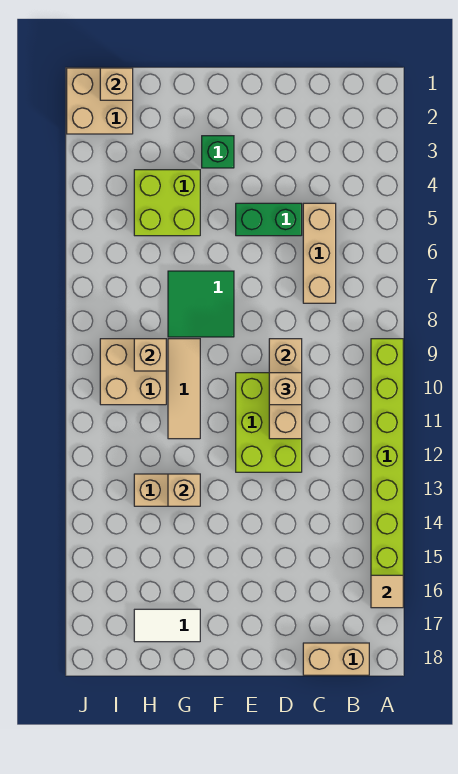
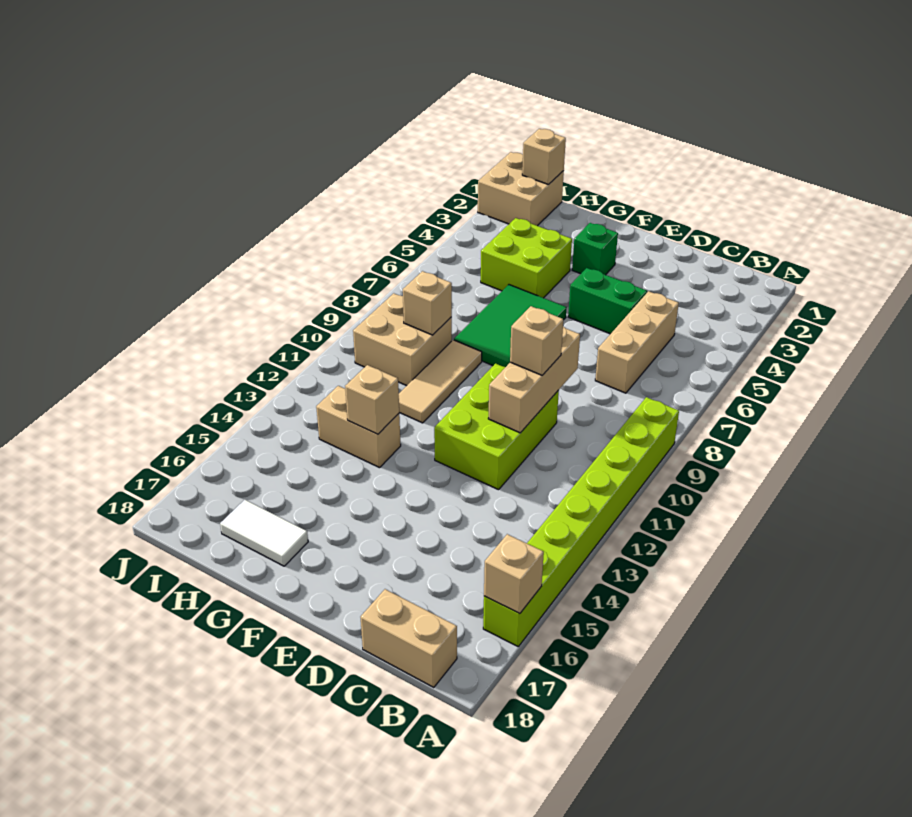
tan tile A16 level 2 -> tan brick A16 level 2
green tile F7:G8 level 1 -> green tile F6:G8 level 1

